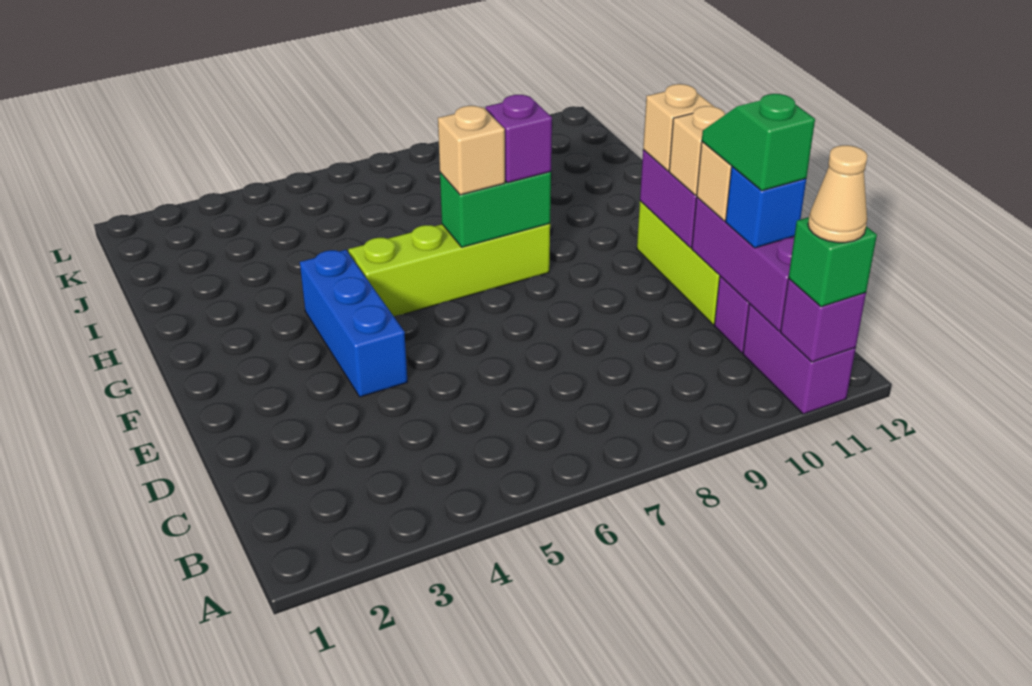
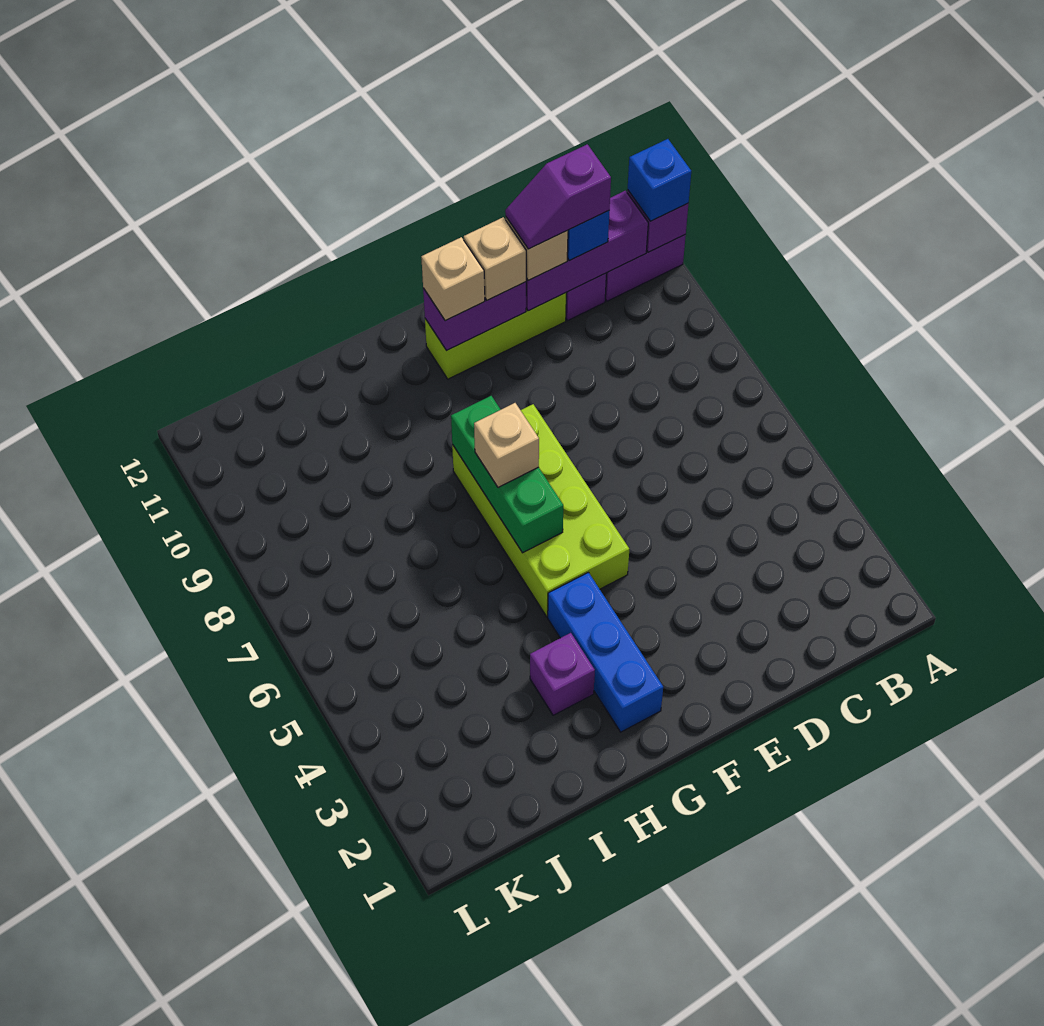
green brick A11 level 3 -> blue brick A11 level 3
tan cone A11 level 4 -> none
green slope C11:D11 level 4 top C -> purple slope C11:D11 level 4 top C
blue brick E4:G4 level 1 -> blue brick G2:G4 level 1
lime brick G5:G8 level 1 -> lime brick F5:G8 level 1
green brick G7:G8 level 2 -> green brick G6:G8 level 2
purple brick G8 level 3 -> purple brick H3 level 1

